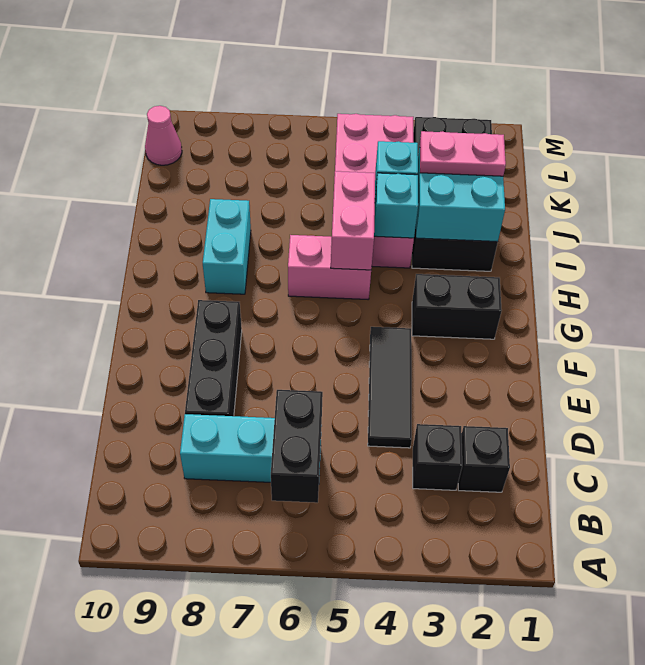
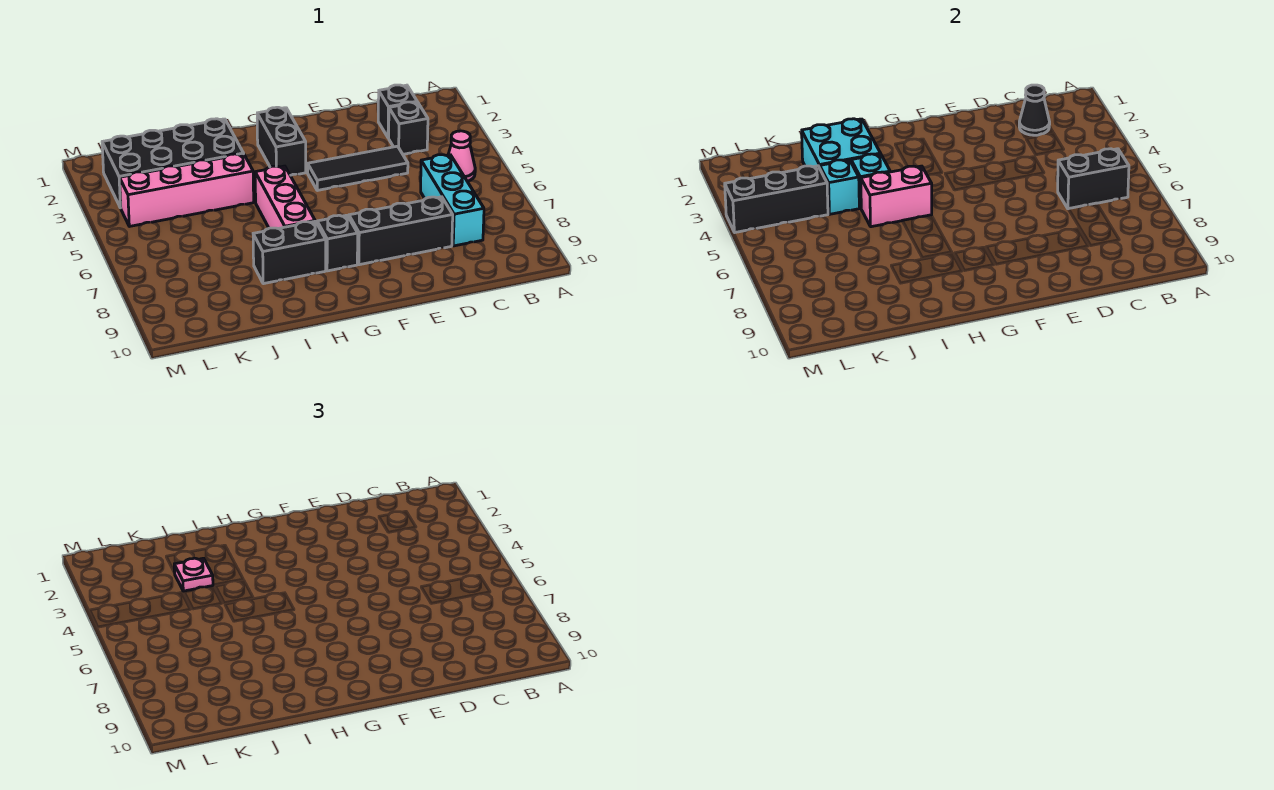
none -> black cone C2 level 2
none -> black brick G8 level 1
pink brick H5:H6 level 1 -> pink brick H5:H7 level 1
cyan brick H8:I8 level 1 -> black brick H8:I8 level 1
pink brick I4:L5 level 1 -> pink brick I4:L4 level 1
pink plate J2:J3 level 3 -> pink plate J3 level 3
none -> black brick K4:M4 level 2
pink cone L10 level 1 -> pink cone B5 level 1

